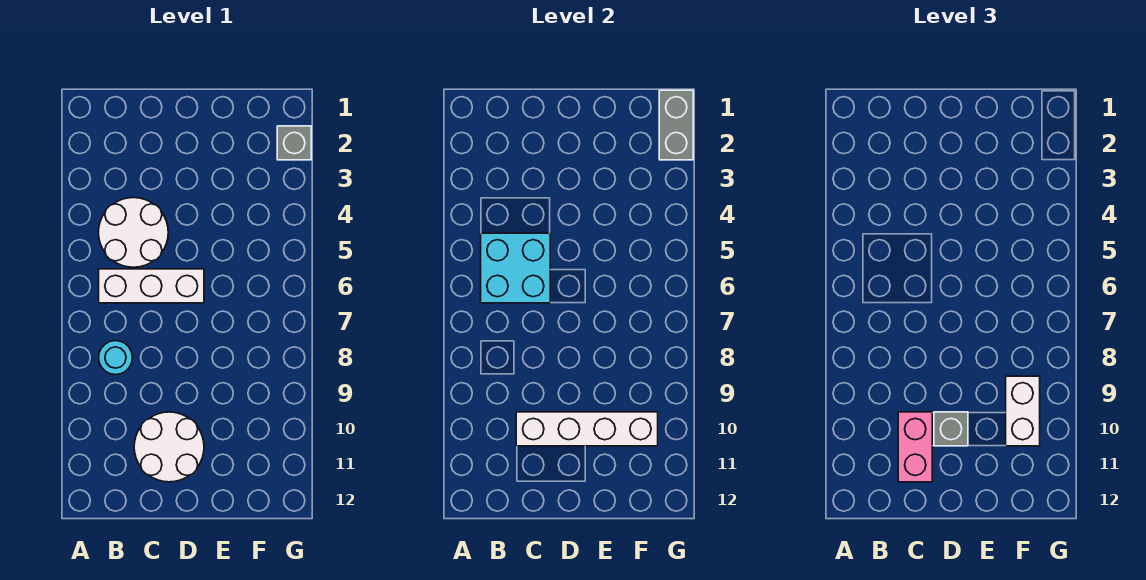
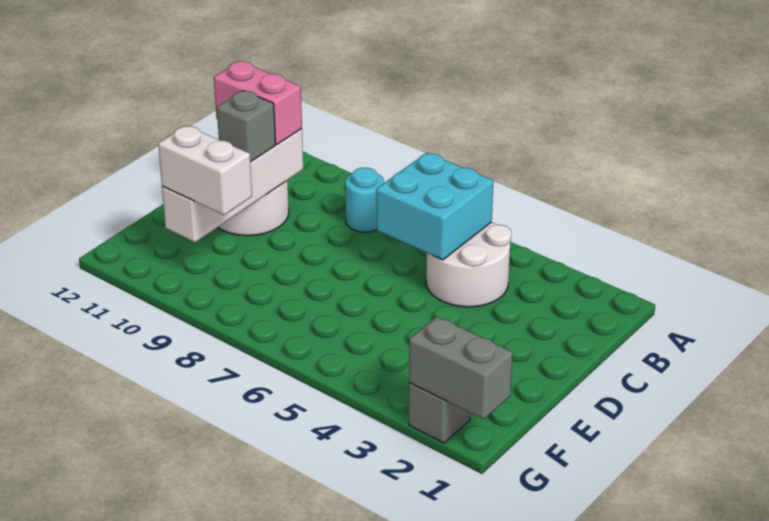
white brick B6:D6 level 1 -> none

